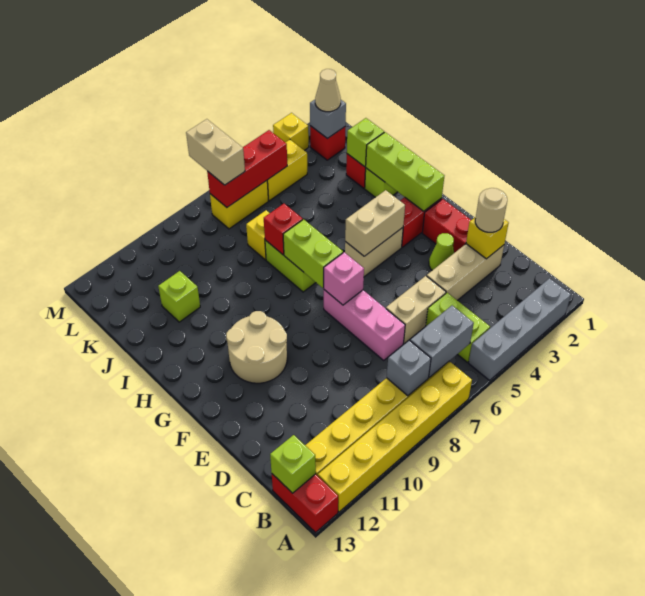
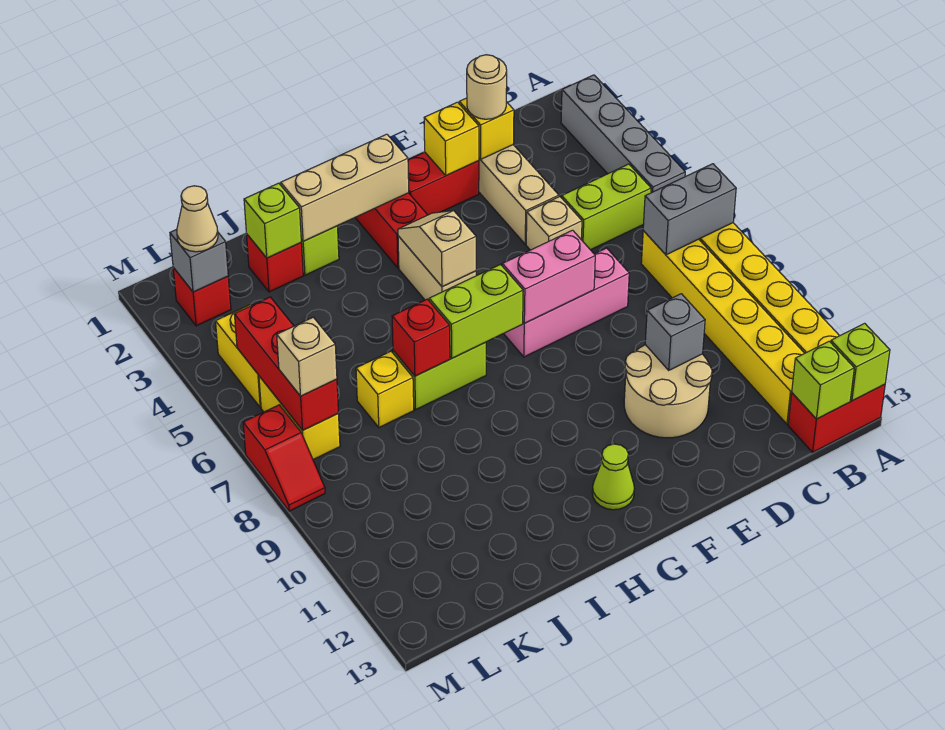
grey brick B6:B7 level 2 -> grey brick A7:B7 level 2
grey brick B8 level 2 -> grey brick D10 level 2
tan brick D5:D6 level 1 -> tan brick D5 level 1
lime cone E3 level 1 -> lime cone G12 level 1
pink brick F7 level 2 -> pink brick E7:F7 level 2
tan round brick F10:G11 level 1 -> tan round brick D10:E11 level 1
lime brick G2:I2 level 2 -> tan brick G2:I2 level 2
tan brick G4:G5 level 2 -> tan slope G4:G5 level 2 top 5
lime brick J11 level 1 -> lime brick A13 level 2
tan brick L7:M7 level 3 -> tan brick L7 level 3
yellow brick M3 level 1 -> yellow brick E2 level 2
none -> red slope M7:M8 level 1 top 7

